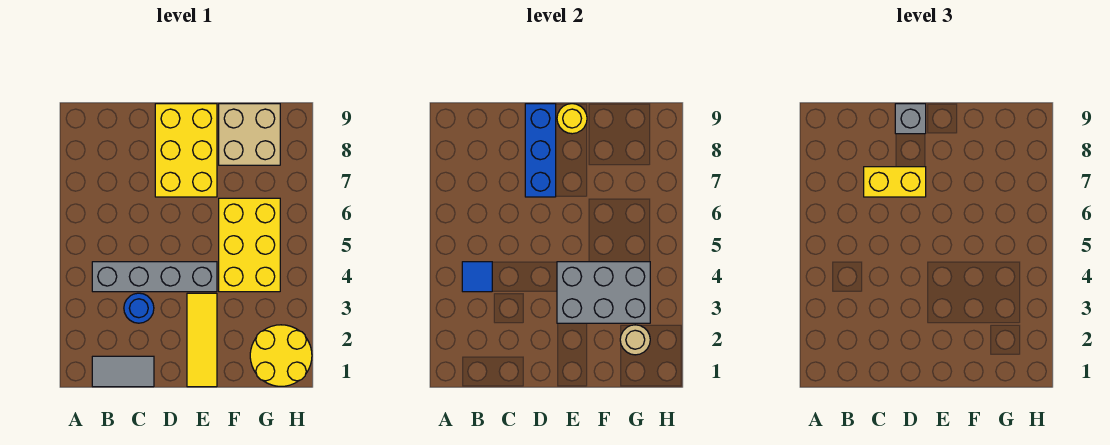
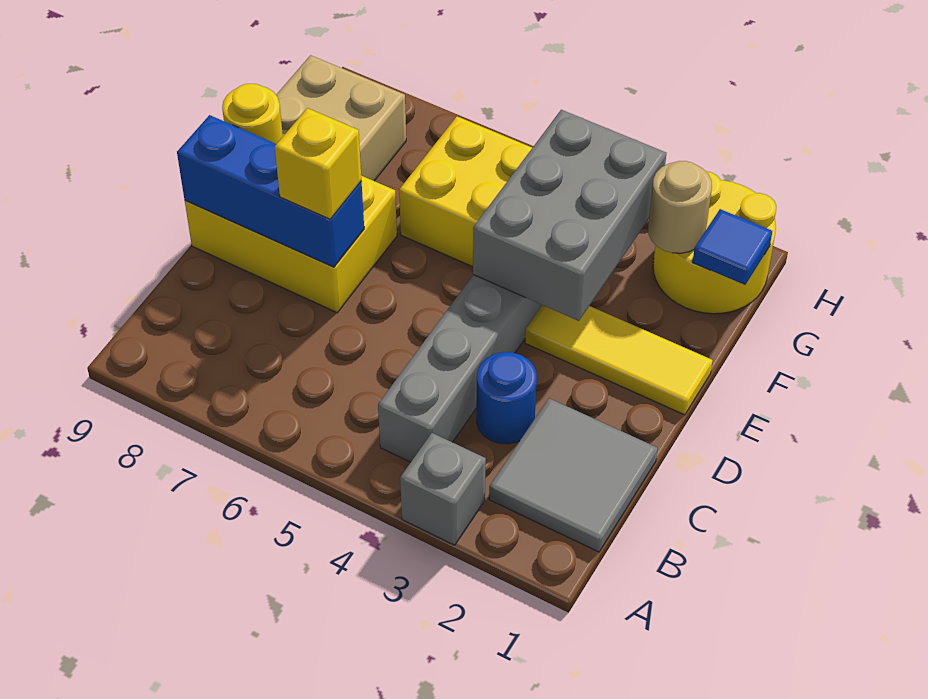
grey tile B1:C1 level 1 -> grey tile B1:C2 level 1
blue tile B4 level 2 -> blue tile G1 level 2
yellow brick C7:D7 level 3 -> yellow brick D7 level 3
grey brick D9 level 3 -> grey brick A3 level 1

